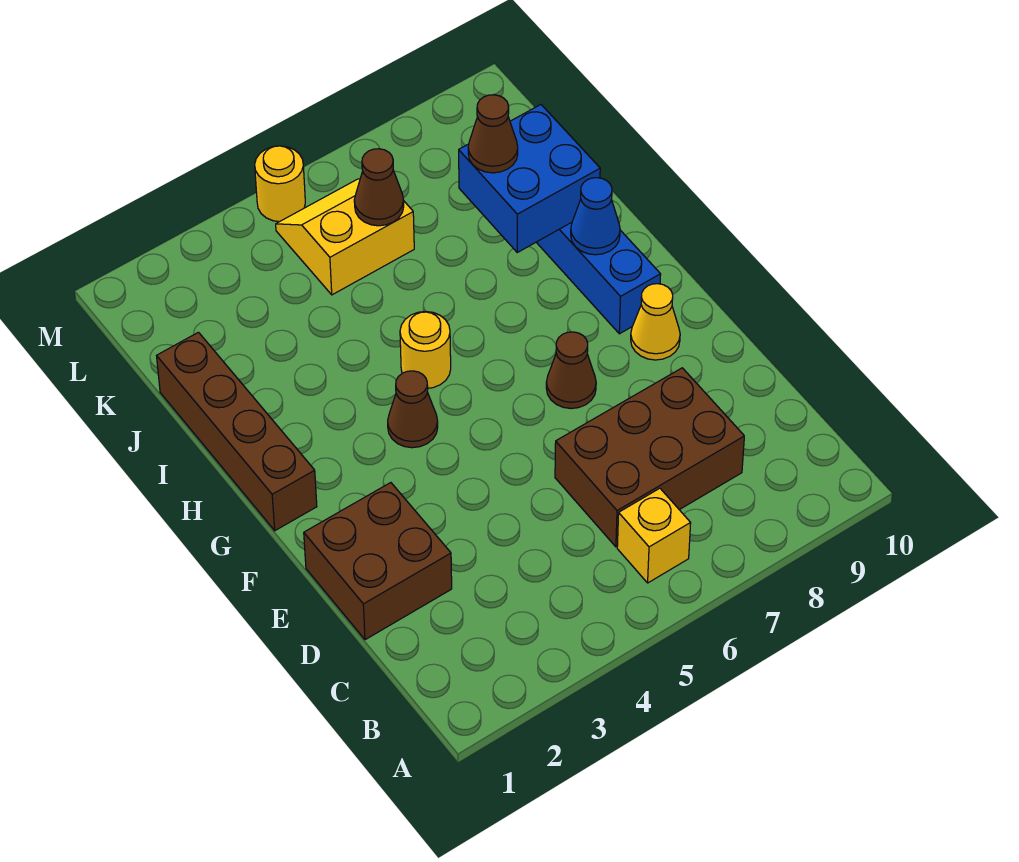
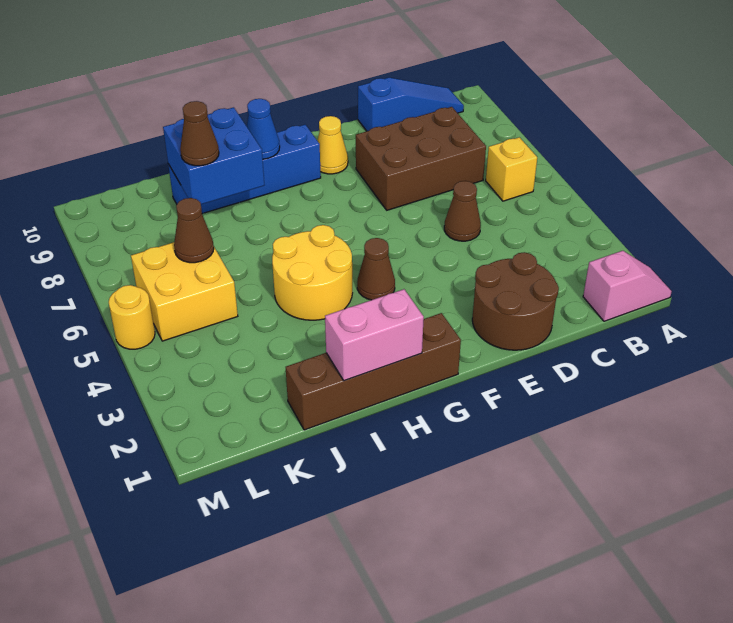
none -> pink slope A1:B1 level 1 top B
none -> blue slope B10:D10 level 1 top D
brown brick C6:D8 level 1 -> brown brick C7:E8 level 1
brown brick D1:E2 level 1 -> brown round brick D1:E2 level 1
brown cone F7 level 1 -> brown cone D5 level 1
none -> pink brick H1:I1 level 2
yellow round brick H5 level 1 -> yellow round brick H4:I5 level 1
yellow slope K5:L6 level 1 top K -> yellow brick K5:L6 level 1

